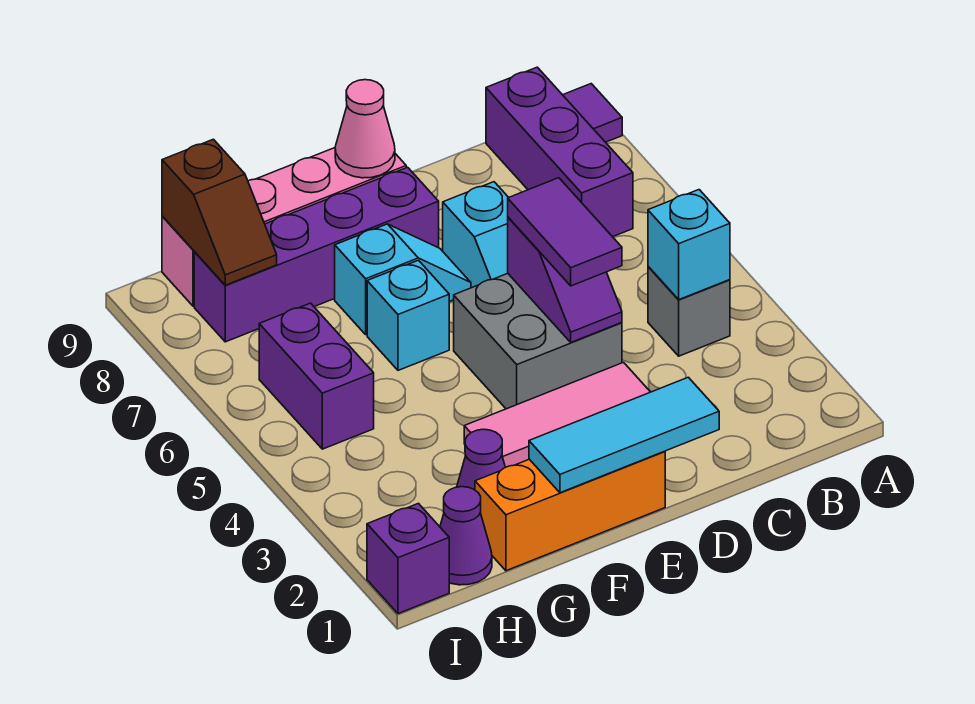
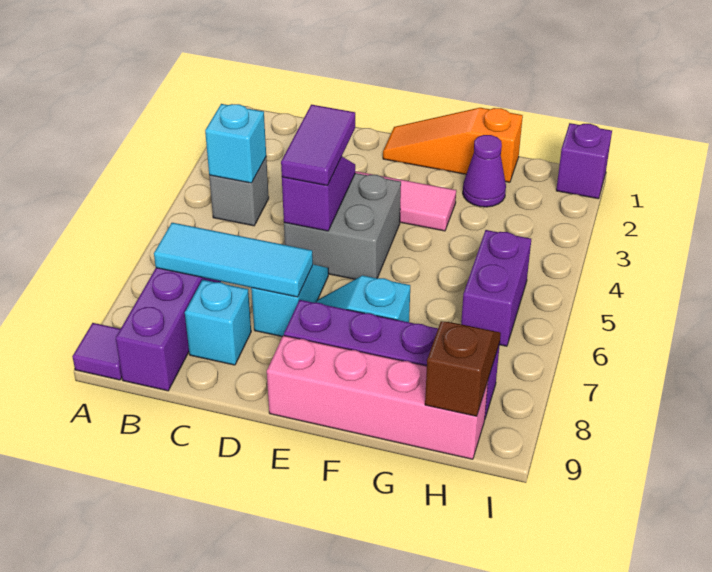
cyan tile D1:F1 level 2 -> cyan tile B7:D7 level 2
orange brick E1:G1 level 1 -> orange slope E1:G1 level 1 top G
pink cone E9 level 2 -> none
cyan brick F6 level 1 -> cyan brick C8 level 1
purple cone H1 level 1 -> none

